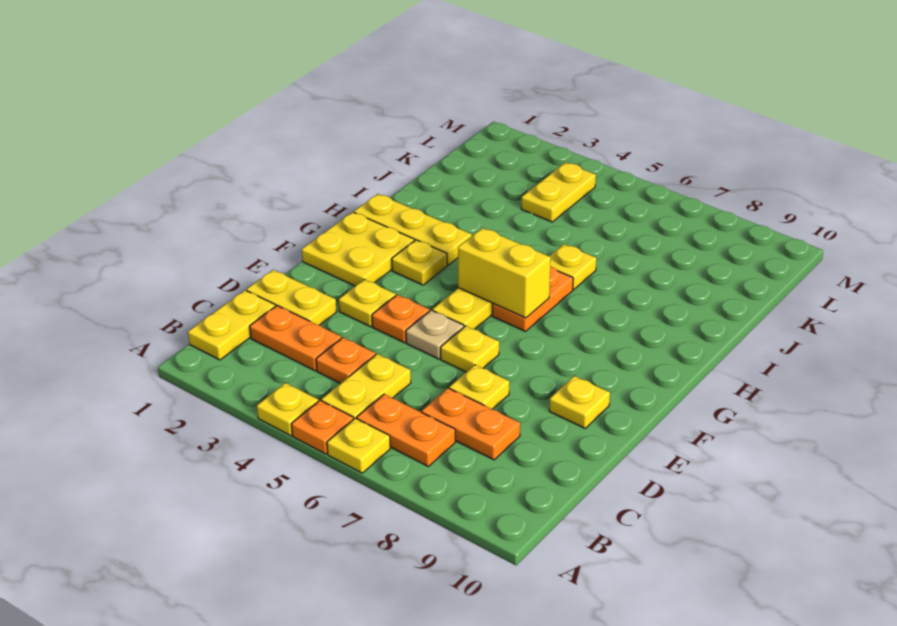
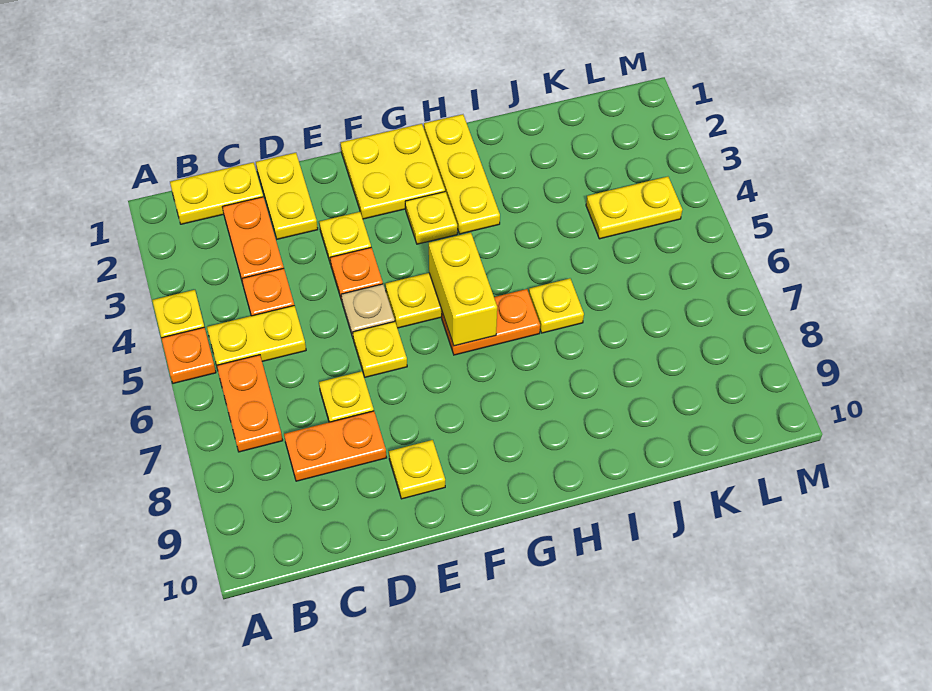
yellow plate A6 level 1 -> none
orange plate C7:C8 level 1 -> orange plate C8:D8 level 1

